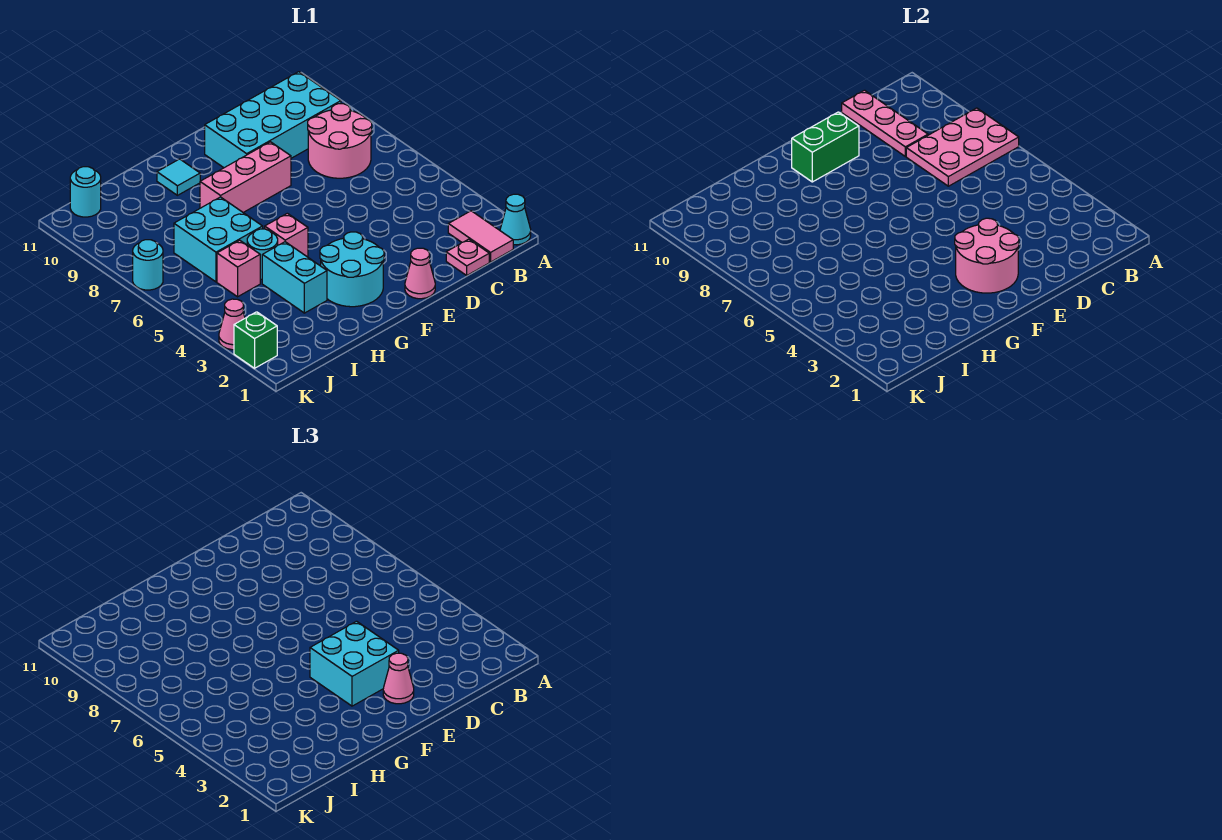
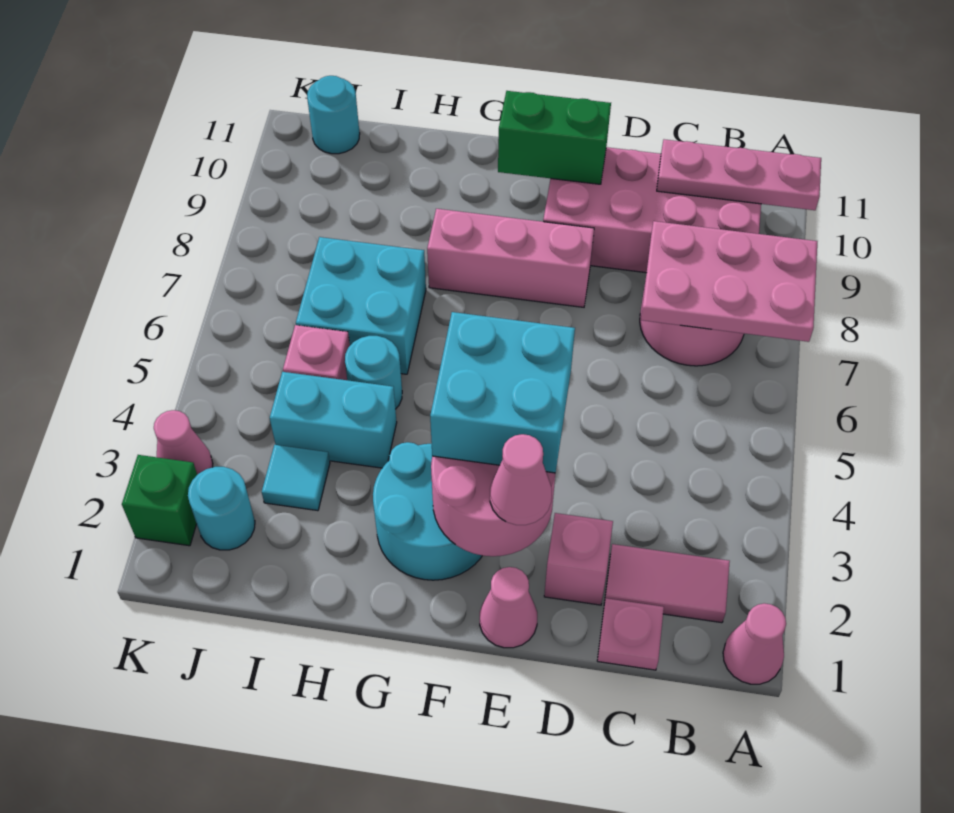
cyan cone A1 level 1 -> pink cone A1 level 1
pink tile B1:B2 level 1 -> pink tile B2:C2 level 1
cyan brick B9:E10 level 1 -> pink brick B9:E10 level 1
pink plate C9:C11 level 2 -> pink plate A10:C10 level 2
pink brick G5 level 1 -> pink brick D2 level 1
cyan tile G10 level 1 -> cyan tile I3 level 1
cyan brick H3:H4 level 1 -> cyan brick H4:I4 level 1
cyan round brick K7 level 1 -> cyan round brick J2 level 1

